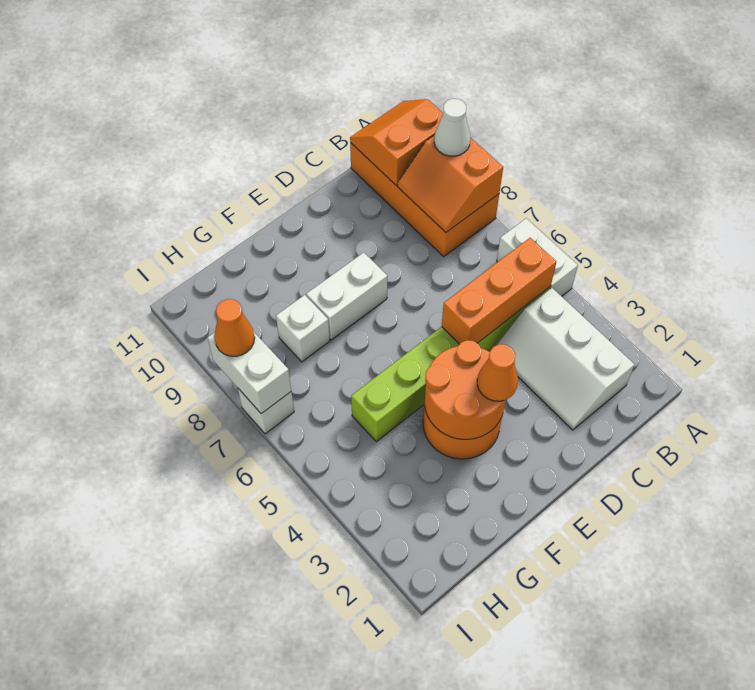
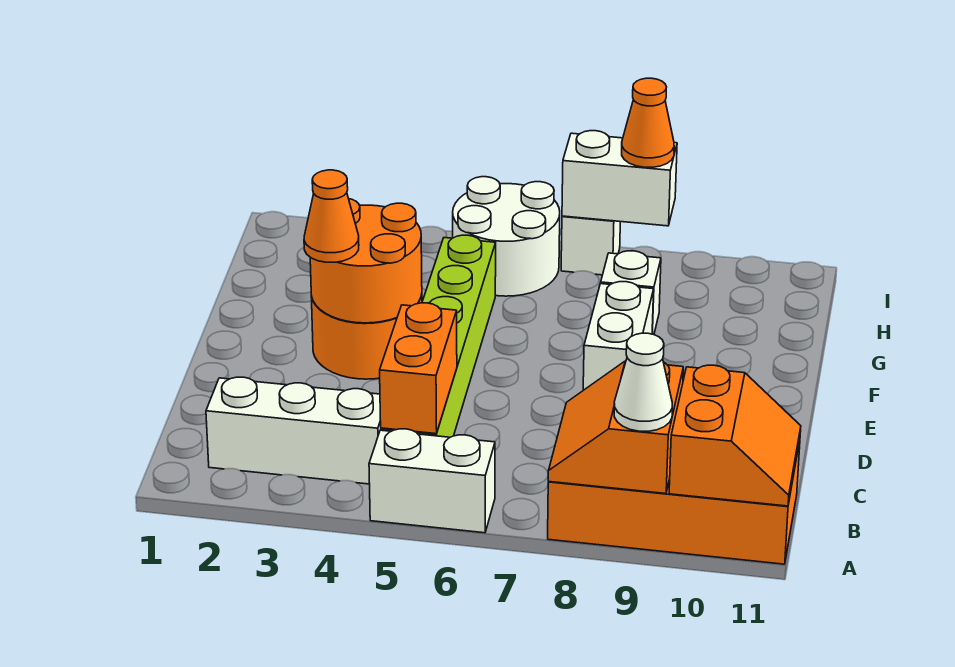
orange slope A8:B9 level 2 top A -> orange slope A8:B9 level 2 top 9
orange brick B5:D5 level 2 -> orange brick B5:C5 level 2
none -> white round brick H5:I6 level 1

